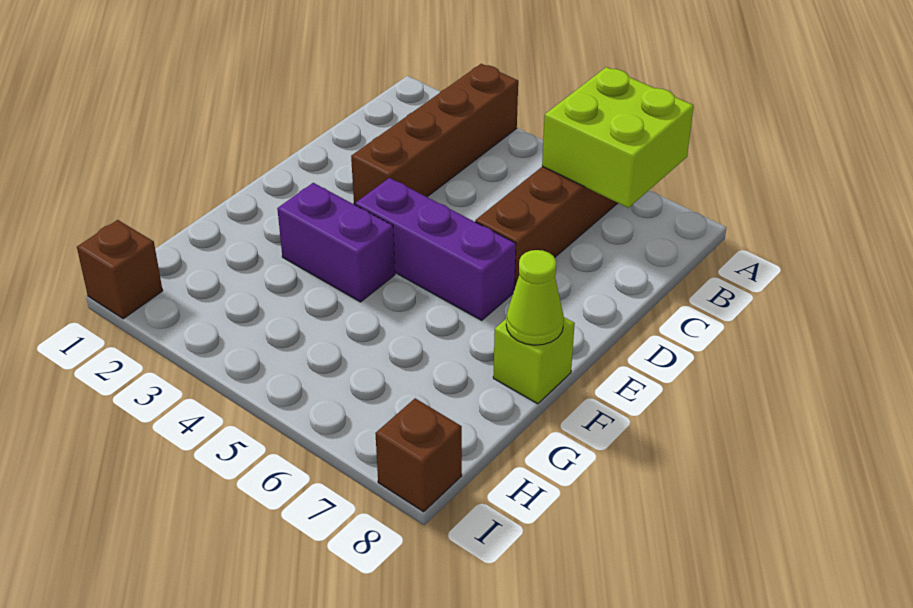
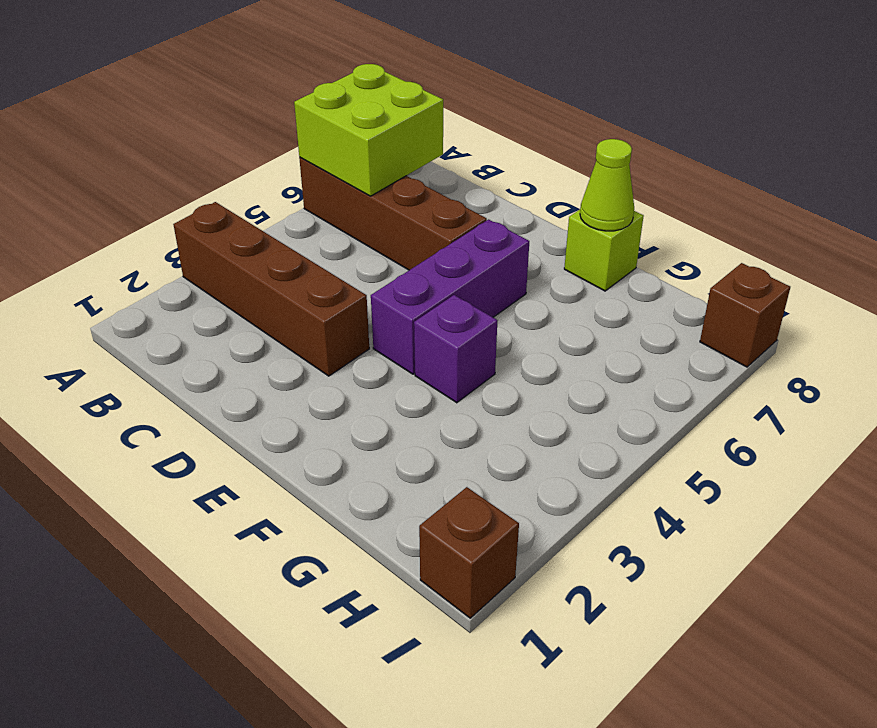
purple brick F3:F4 level 1 -> purple brick F4 level 1

